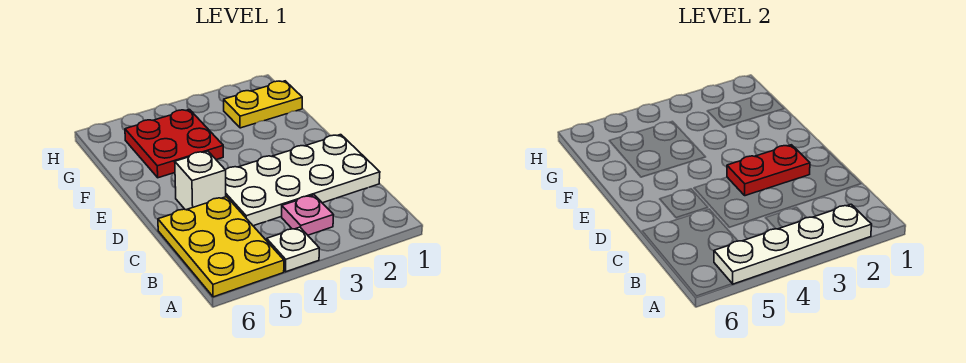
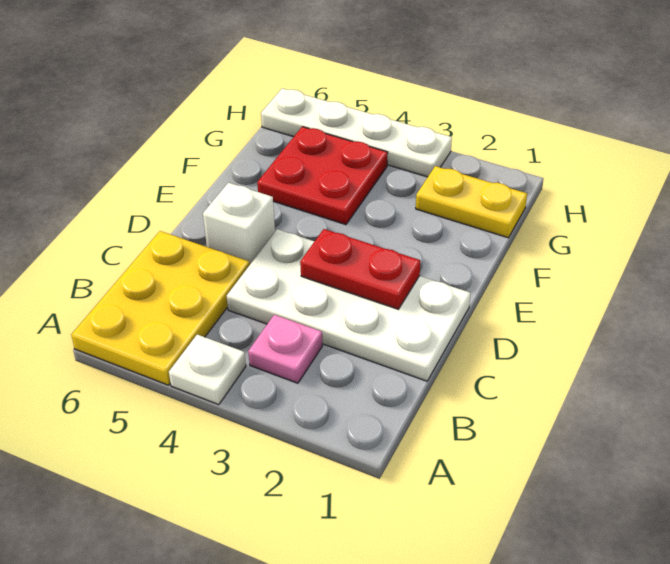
white plate A2:A5 level 2 -> white plate H3:H6 level 1

